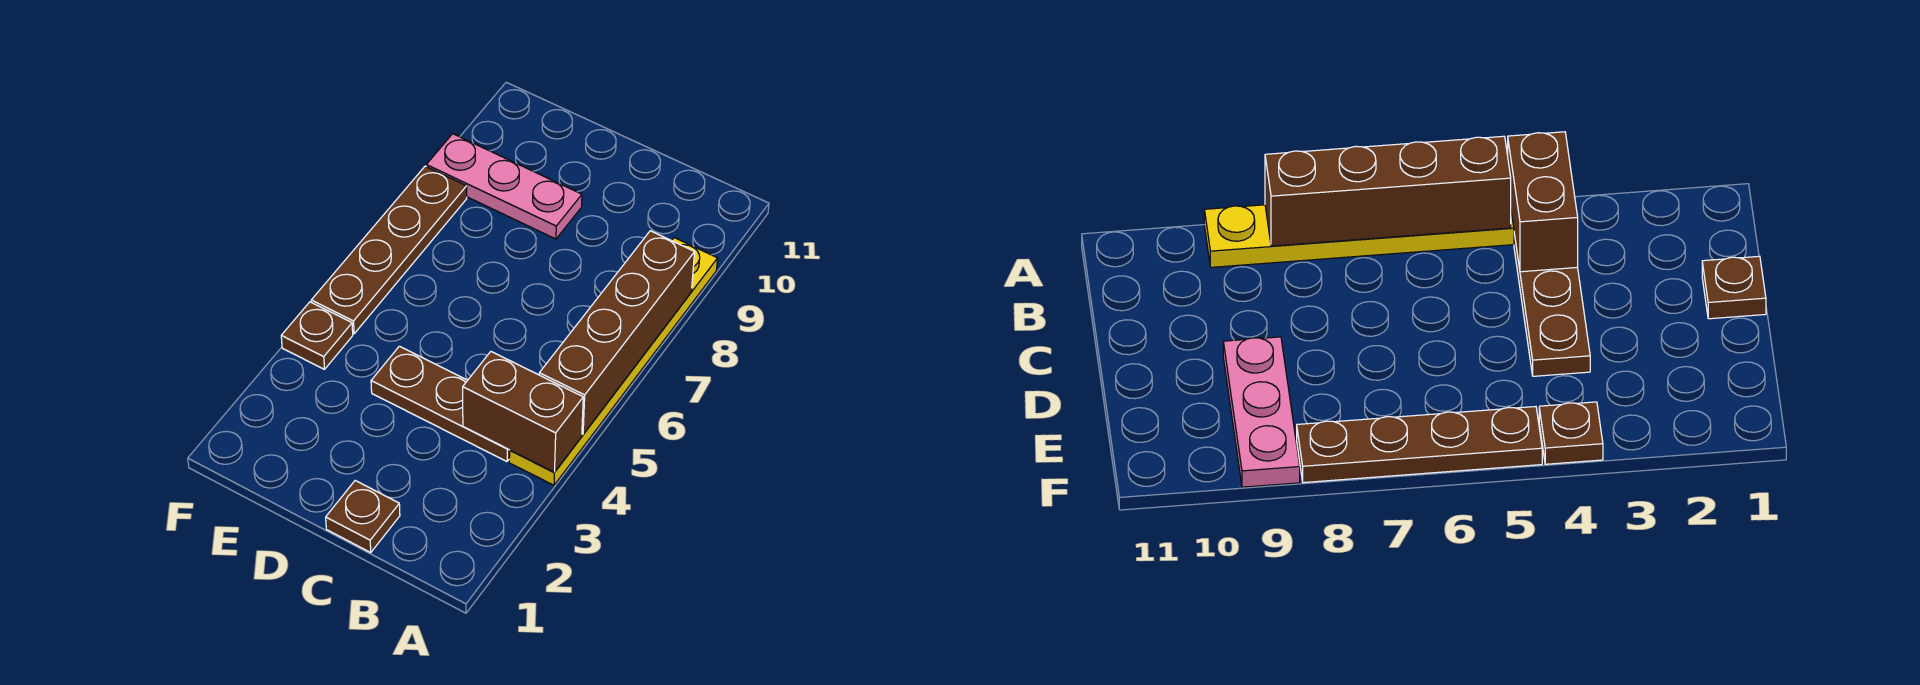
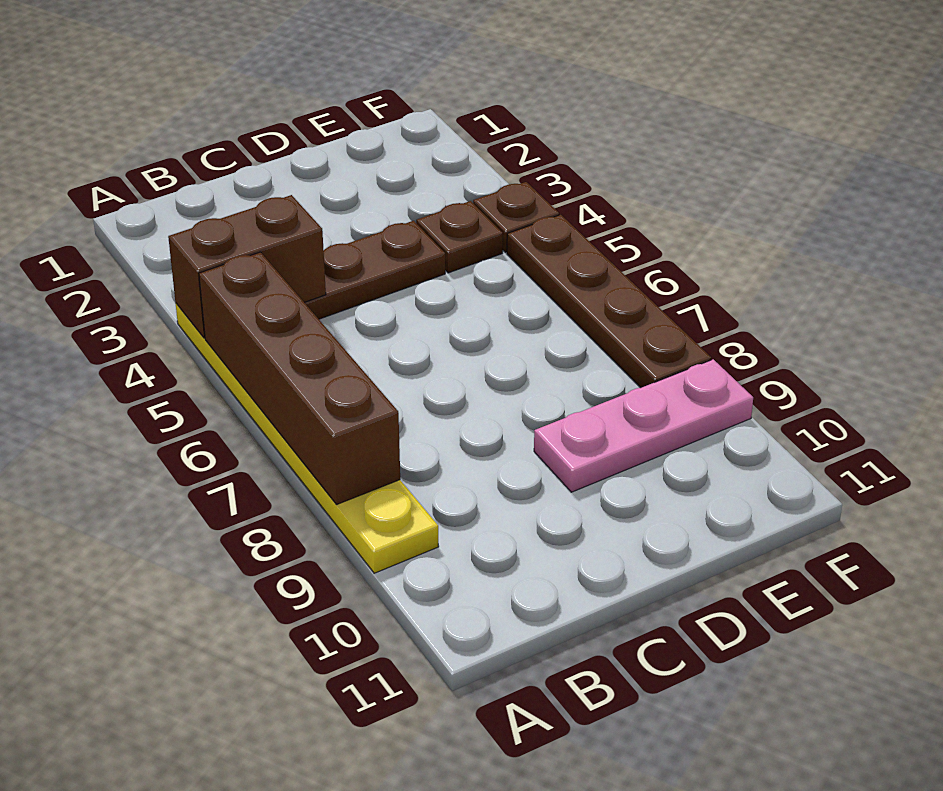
brown plate C1 level 1 -> brown plate E4 level 1

